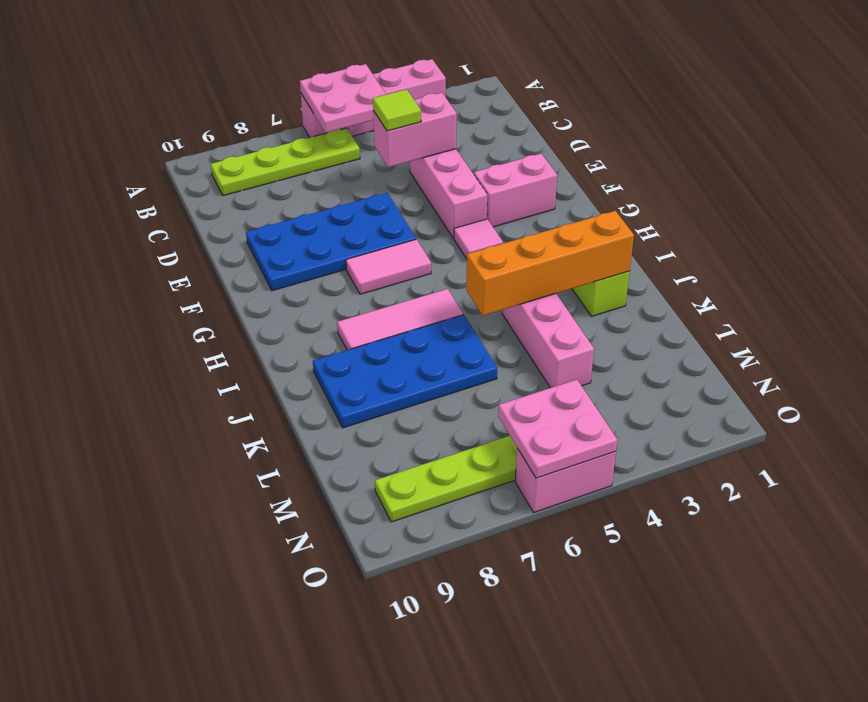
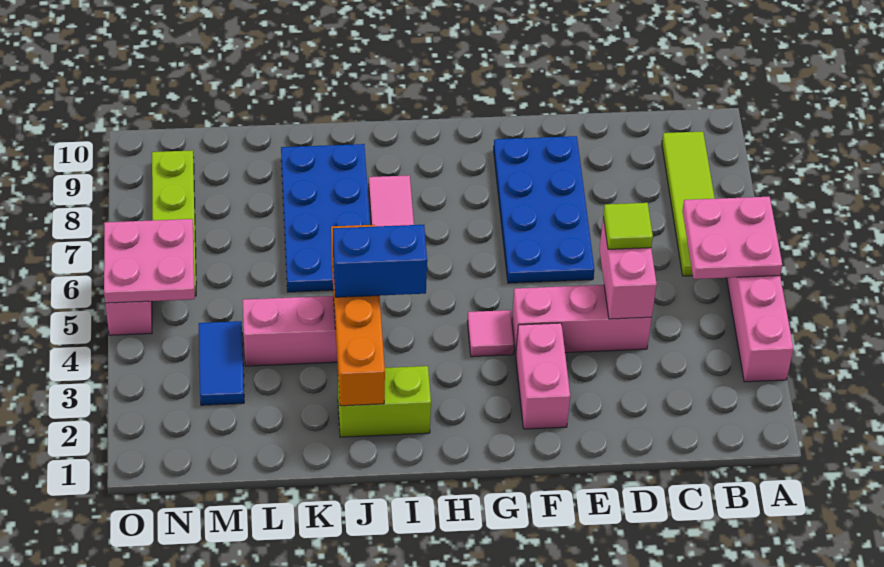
lime plate B6:B9 level 1 -> lime tile B6:B9 level 1
pink tile G6:G7 level 1 -> none
none -> blue brick I4:J4 level 3
none -> blue tile M3:M4 level 1

